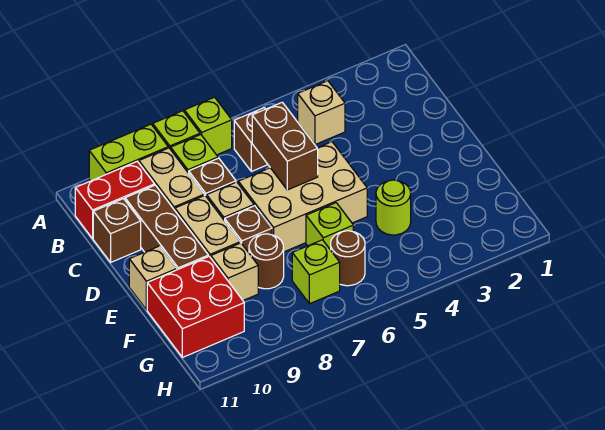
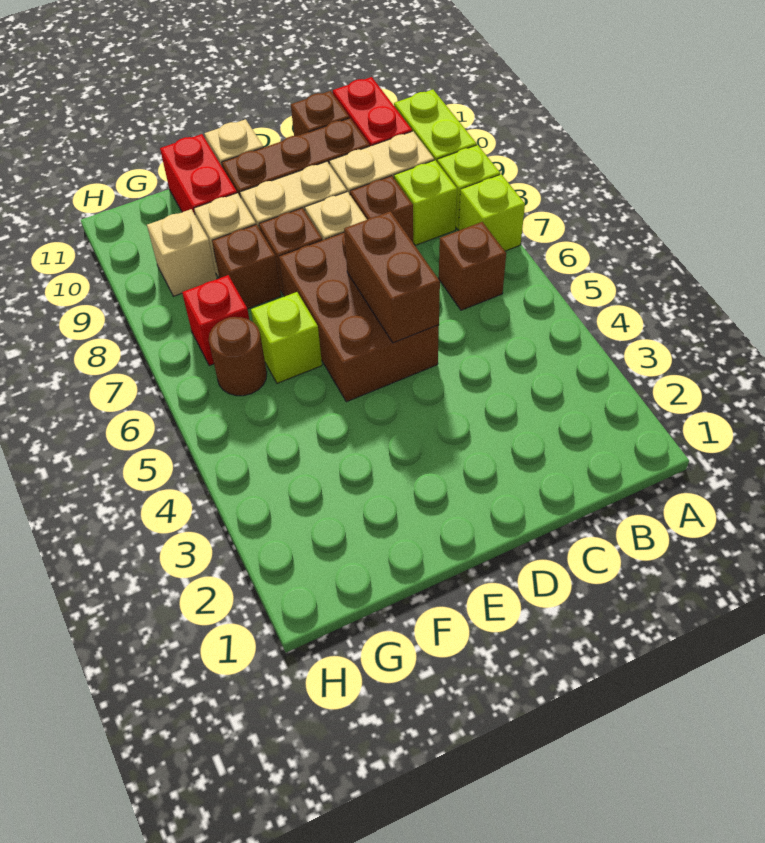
tan brick B4 level 1 -> tan brick G9 level 1
brown brick C6:D6 level 2 -> brown brick D5:D6 level 2
tan brick D5:E7 level 1 -> brown brick D5:E7 level 1
lime round brick F4 level 1 -> none
brown round brick F8 level 1 -> brown brick F8 level 1
red brick F10:G11 level 1 -> red brick F10:F11 level 1
lime brick G7 level 1 -> red brick G7 level 1

